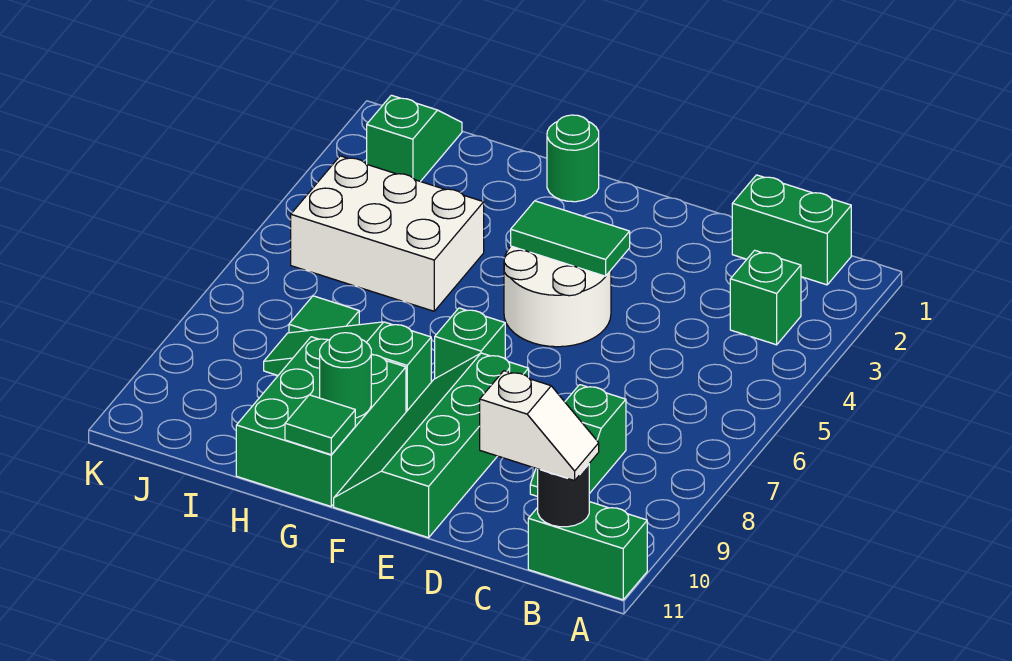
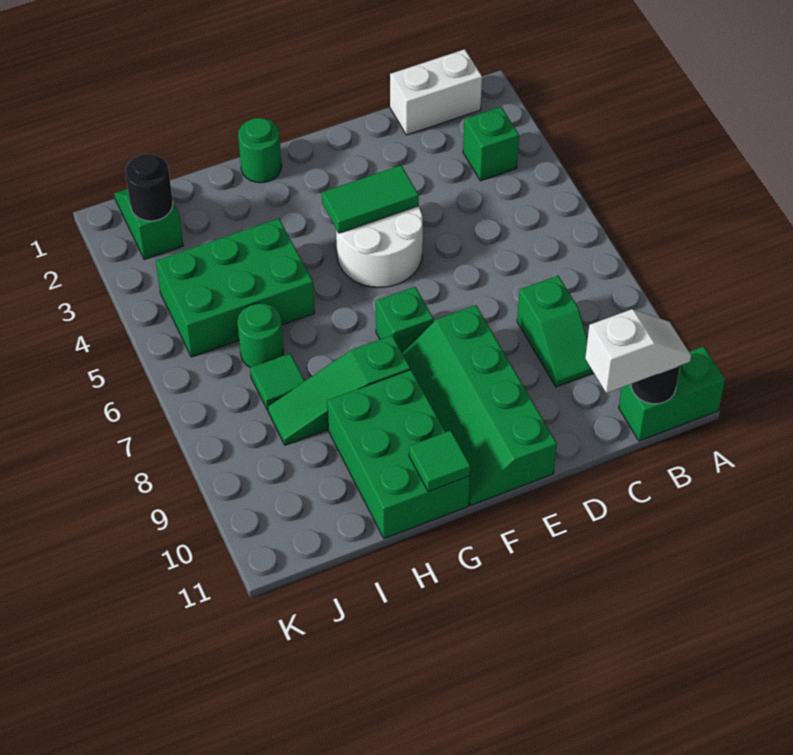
green brick B1:C1 level 1 -> white brick B1:C1 level 1
green round brick G10 level 2 -> green round brick I6 level 1
white brick H4:J5 level 1 -> green brick H4:J5 level 1
none -> black round brick J2 level 2

